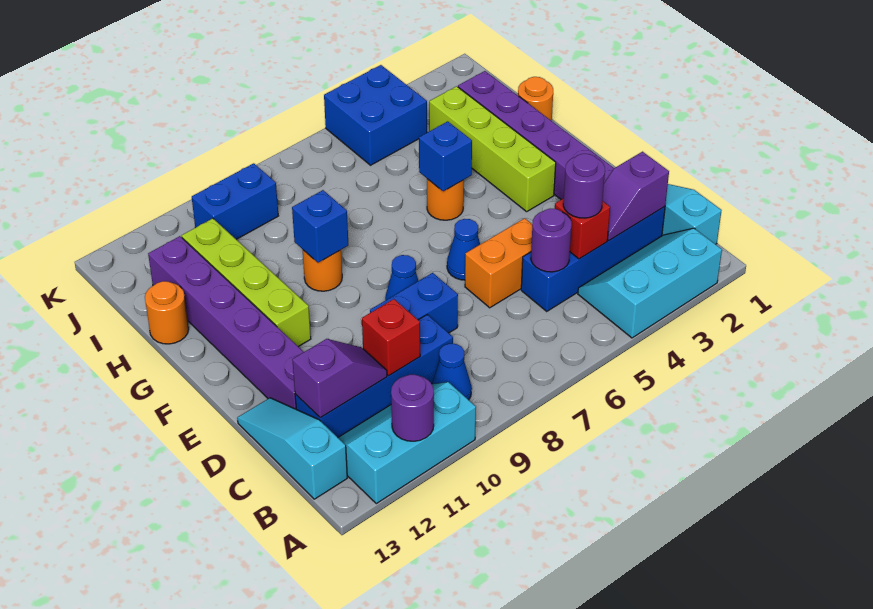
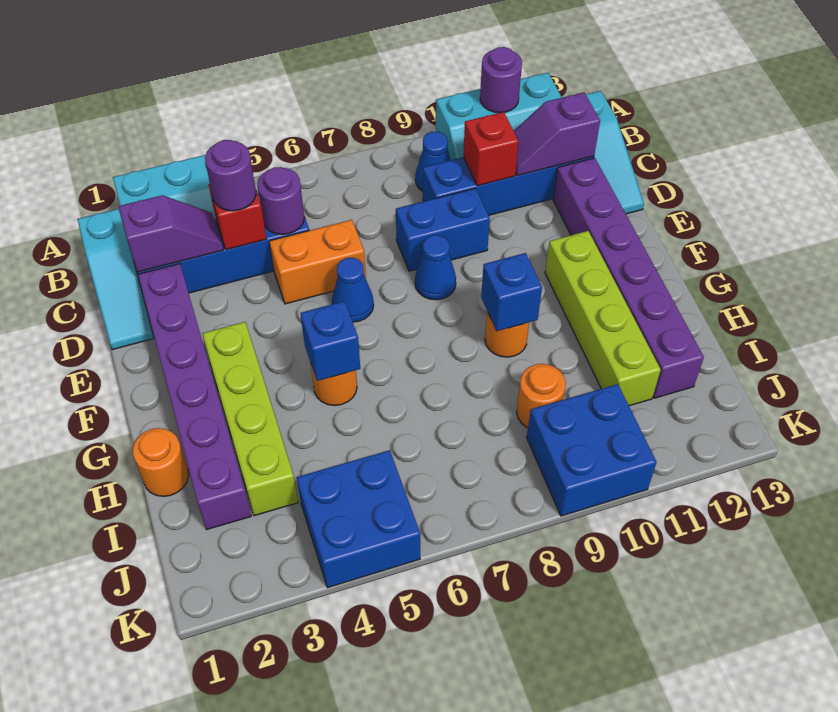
orange round brick H13 level 1 -> orange round brick I9 level 1
blue brick J9:J10 level 1 -> blue brick J9:K10 level 1

